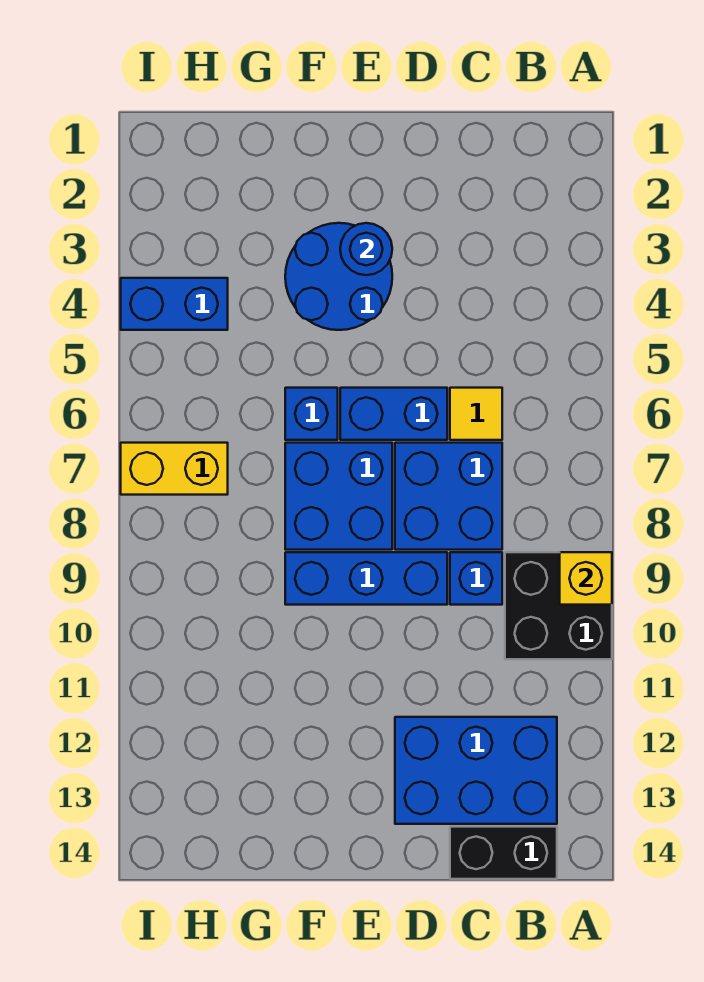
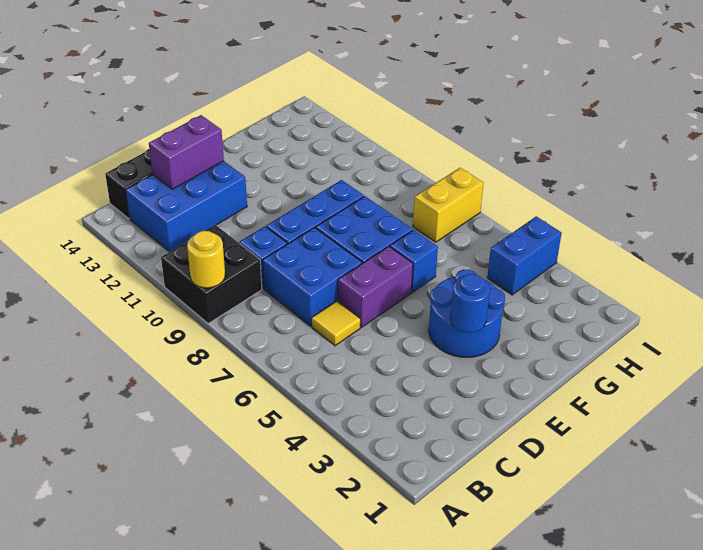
yellow brick A9 level 2 -> yellow round brick A9 level 2
none -> purple brick C13:D13 level 2
blue brick D6:E6 level 1 -> purple brick D6:E6 level 1

